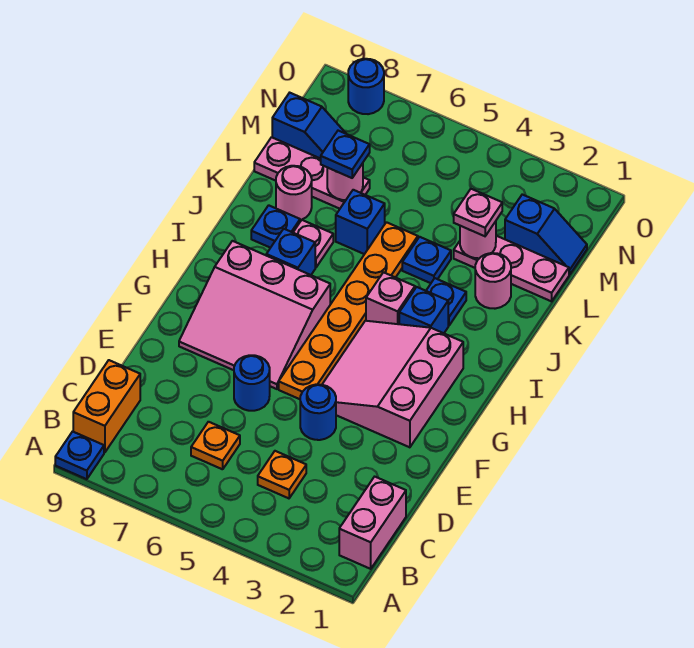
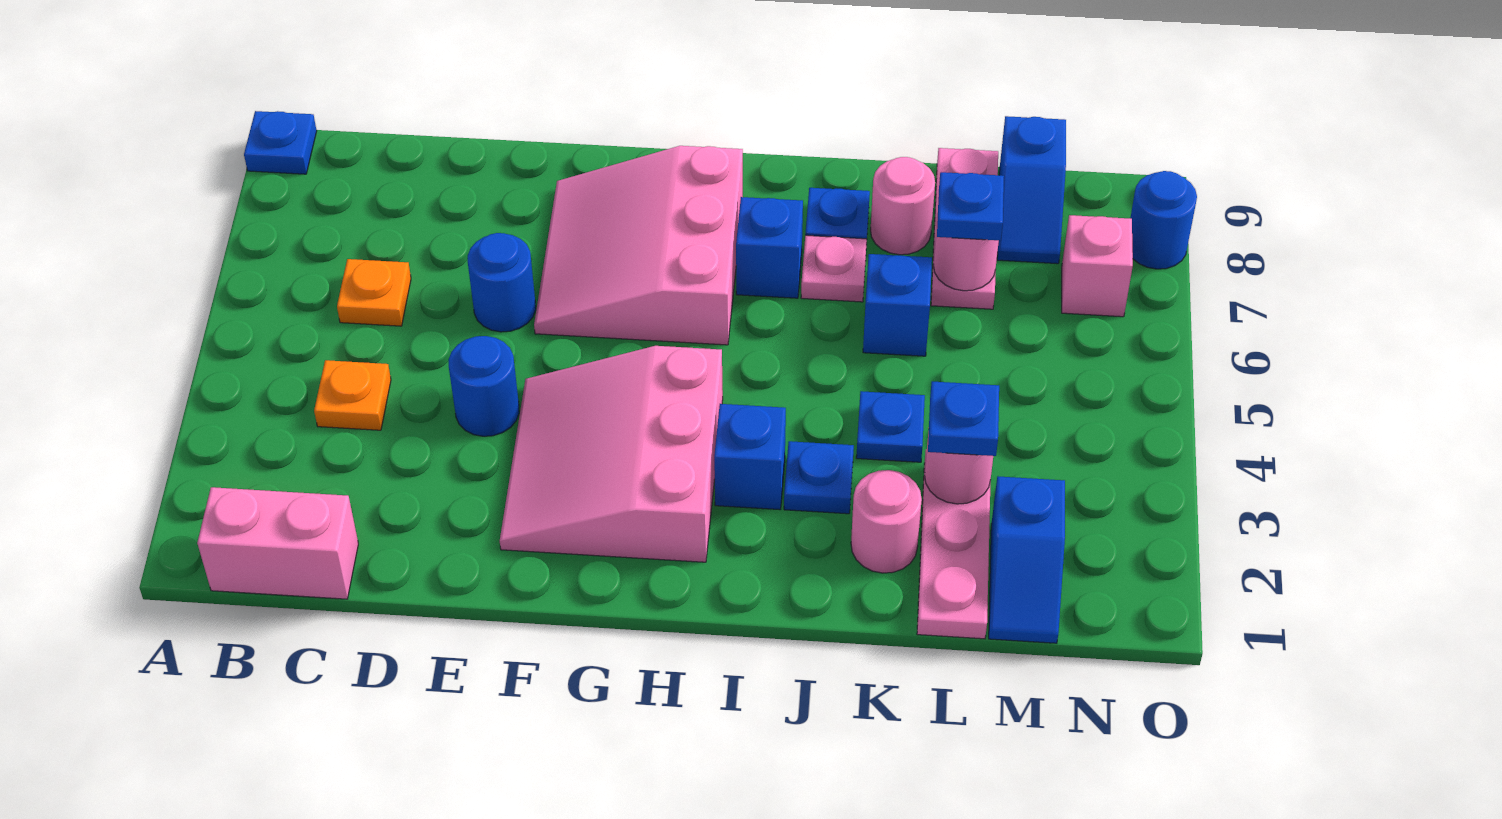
orange brick B9:C9 level 1 -> none
pink slope F2:H4 level 1 top 2 -> pink slope F2:H4 level 1 top H
orange plate F5:K5 level 1 -> none
pink brick I4 level 1 -> pink brick N7 level 1
pink plate L3 level 3 -> blue plate L3 level 3

